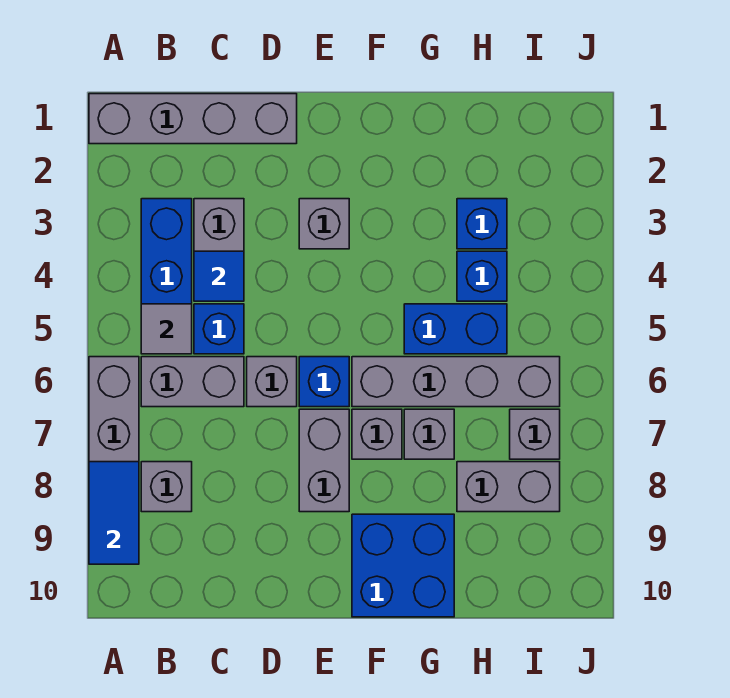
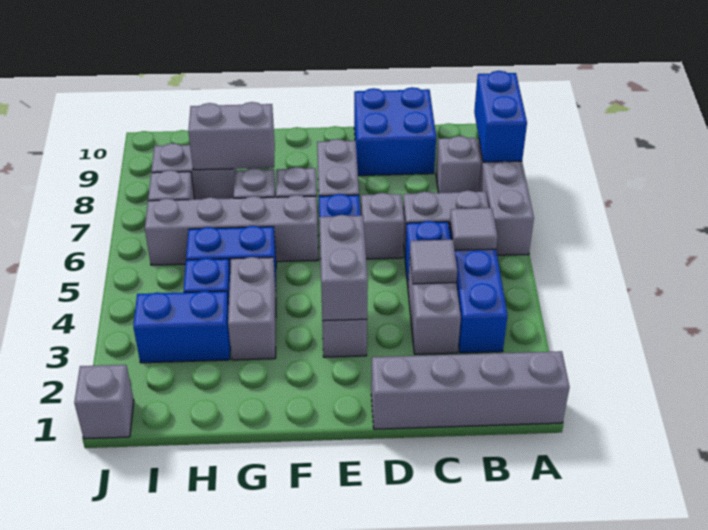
blue tile A8:A9 level 2 -> blue brick A8:A9 level 2
blue tile C4 level 2 -> grey tile C4 level 2
none -> grey brick E3:E4 level 2
blue brick F9:G10 level 1 -> blue brick C9:D10 level 1
none -> grey brick G3:G4 level 1
none -> grey brick G8:H8 level 2
blue brick H3 level 1 -> blue brick H3:I3 level 1
none -> grey brick J1 level 1

